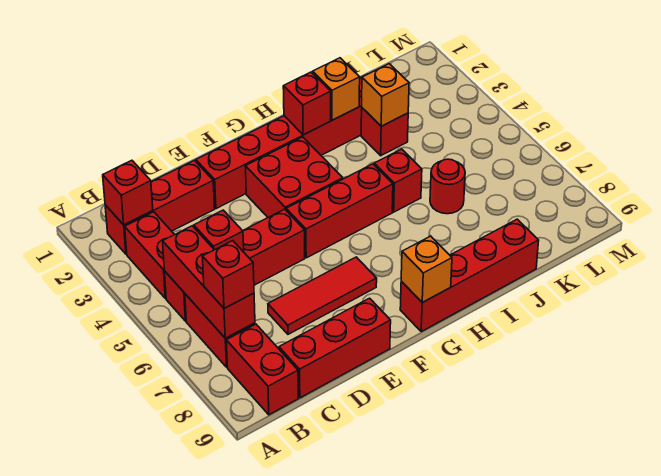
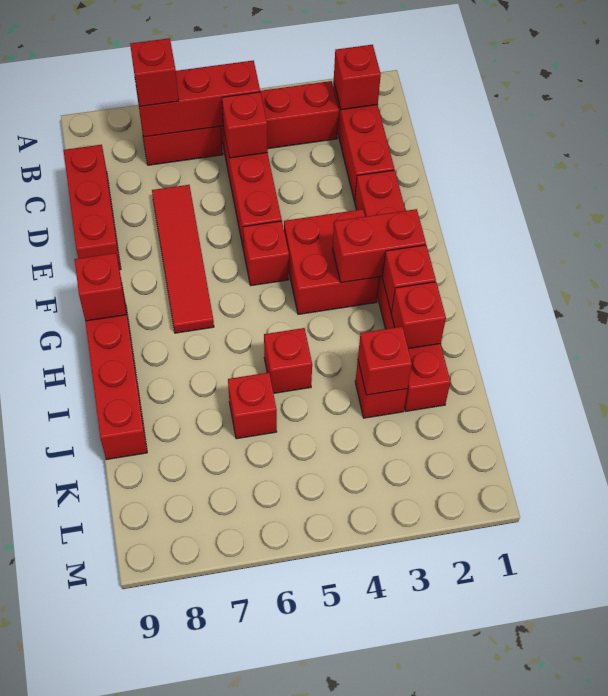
red brick B8:B9 level 1 -> red brick G2:G3 level 2
red tile D7:F7 level 1 -> red tile D7:G7 level 1
red brick F5:H5 level 1 -> red brick F5 level 1
orange brick G9 level 2 -> red brick G9 level 2
orange brick I2 level 2 -> red brick I2 level 2
orange brick J3 level 2 -> red brick J3 level 2
red round brick J6 level 1 -> red brick J6 level 1

